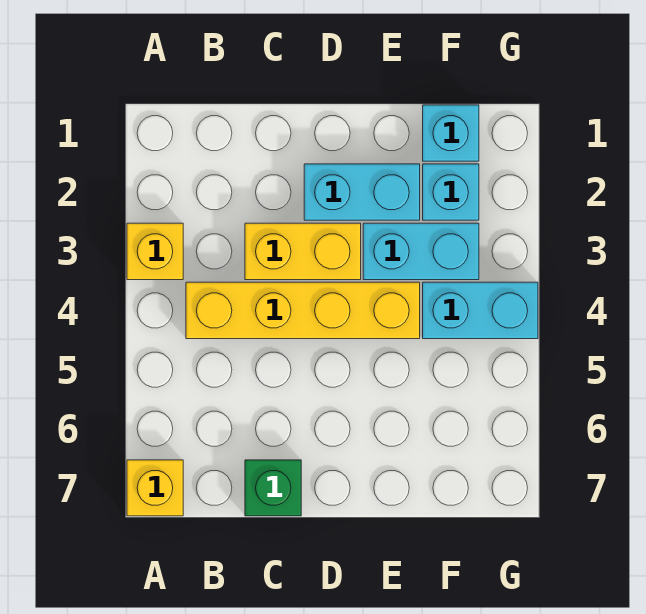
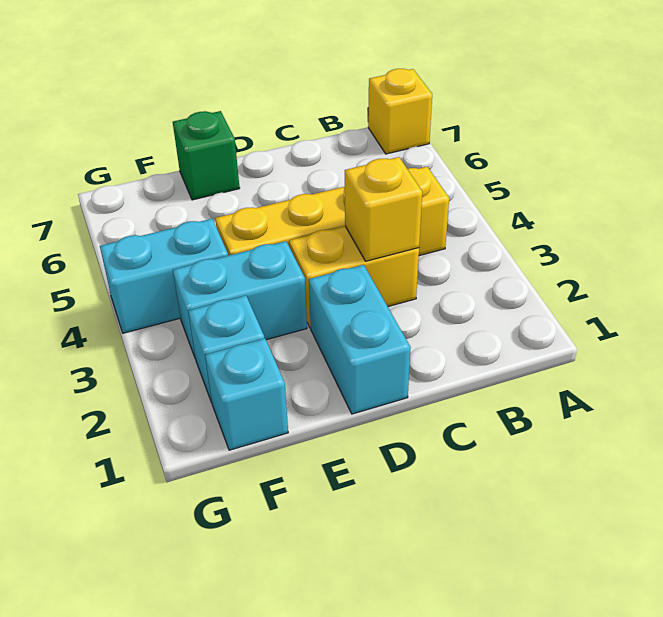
yellow brick A3 level 1 -> yellow brick C3 level 2
green brick C7 level 1 -> green brick E7 level 1
cyan brick D2:E2 level 1 -> cyan brick D1:D2 level 1

